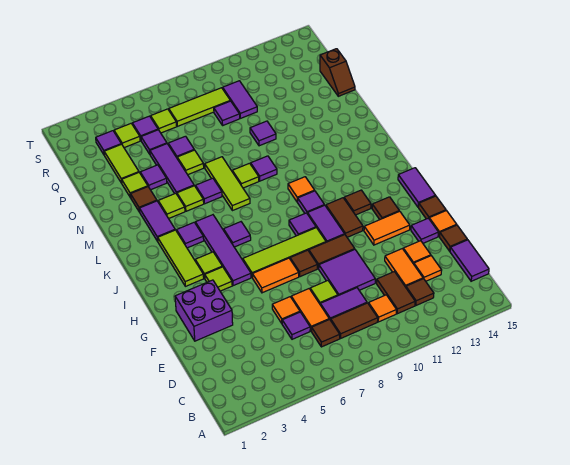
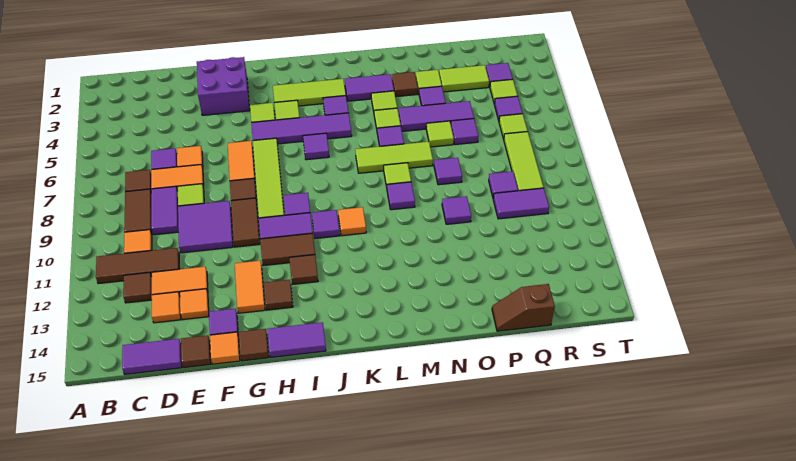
brown tile C11:D11 level 1 -> brown tile B11:D11 level 1
purple tile Q5 level 1 -> purple tile O8 level 1

